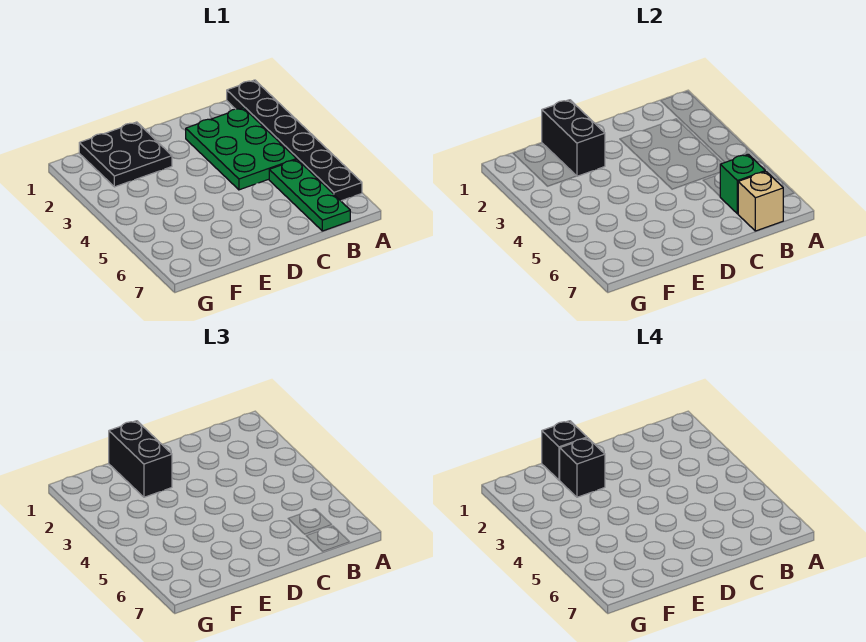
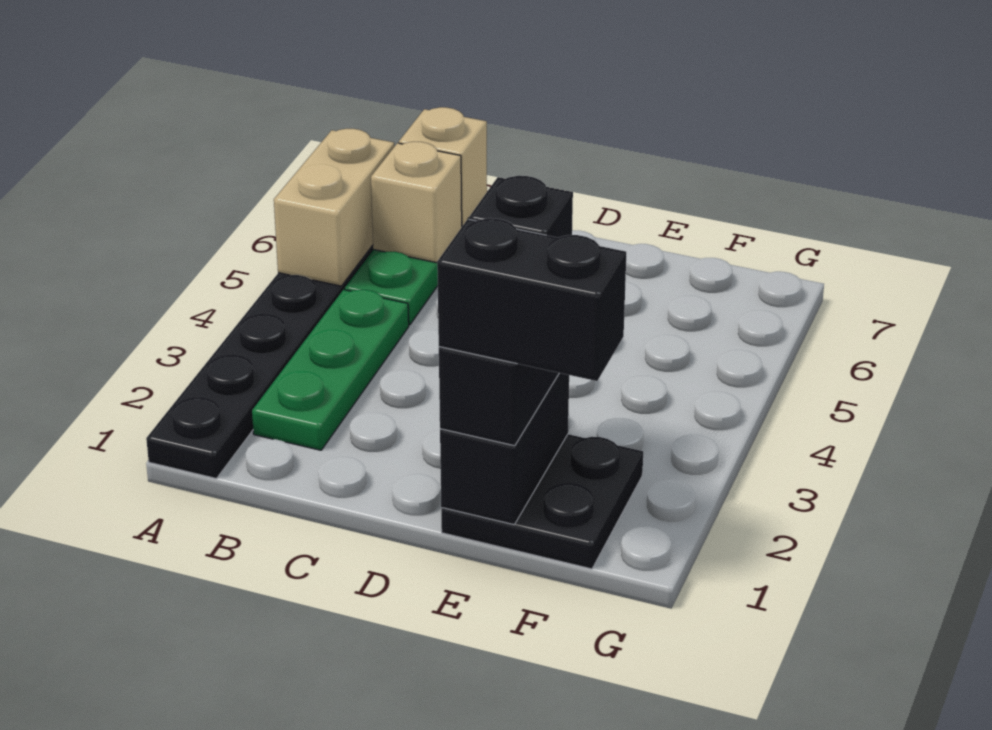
none -> tan brick A5:A6 level 2
green plate B2:C4 level 1 -> green plate B2:B4 level 1
green brick B6 level 2 -> tan brick B6 level 2
black brick E1 level 4 -> black brick E1:F1 level 4

